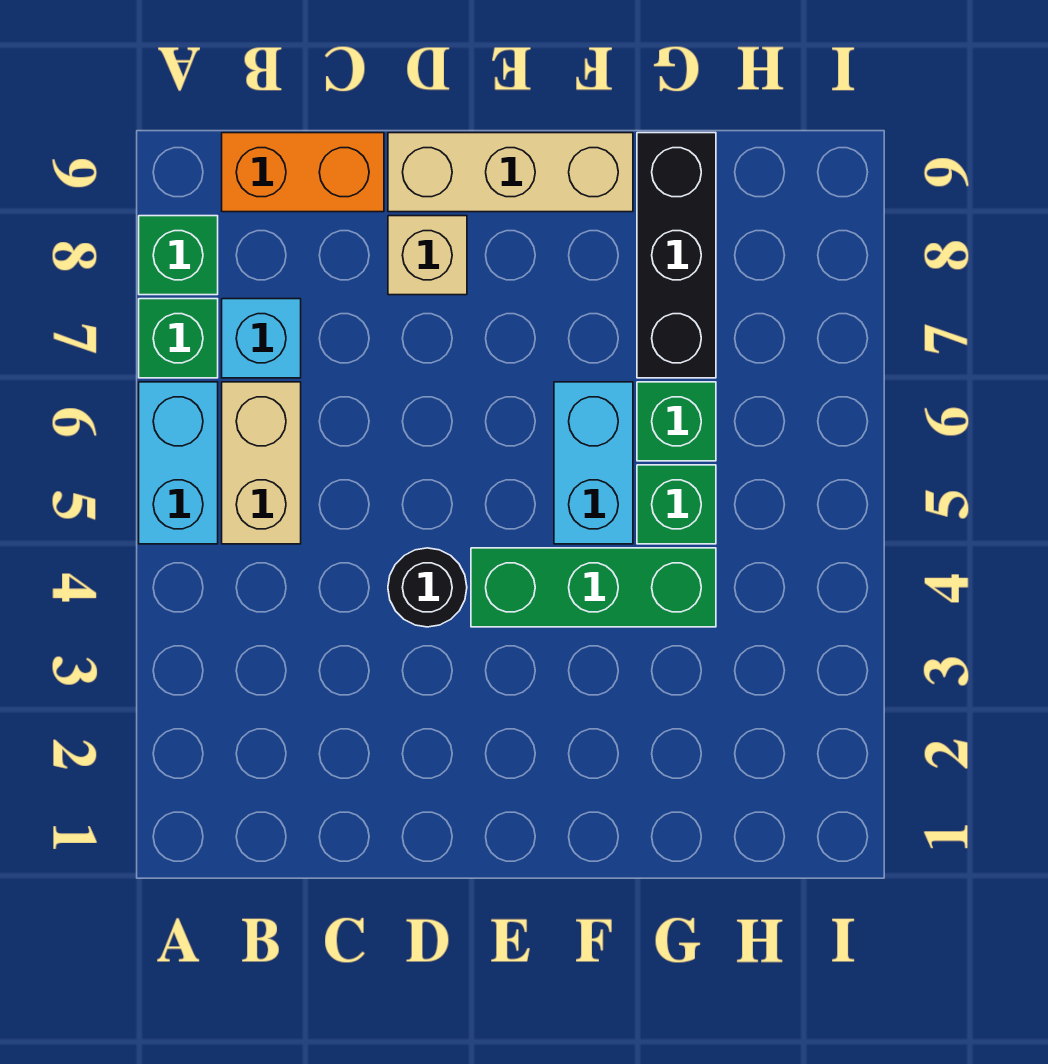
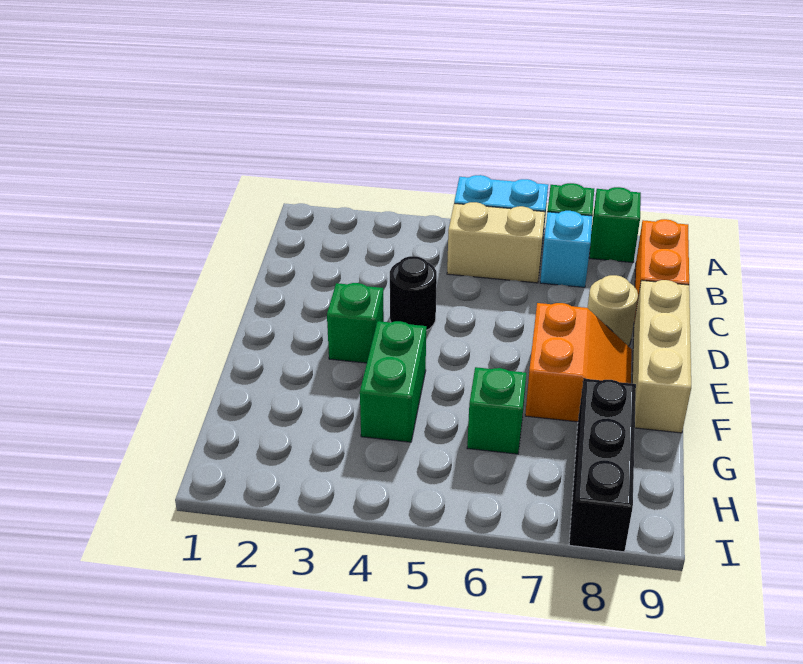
tan brick D8 level 1 -> tan round brick D8 level 1
green brick E4:G4 level 1 -> green brick F4:G4 level 1
none -> orange slope E7:F8 level 1 top 7
cyan brick F5:F6 level 1 -> none
green brick G5 level 1 -> green brick E3 level 1
black brick G7:G9 level 1 -> black brick G8:I8 level 1

